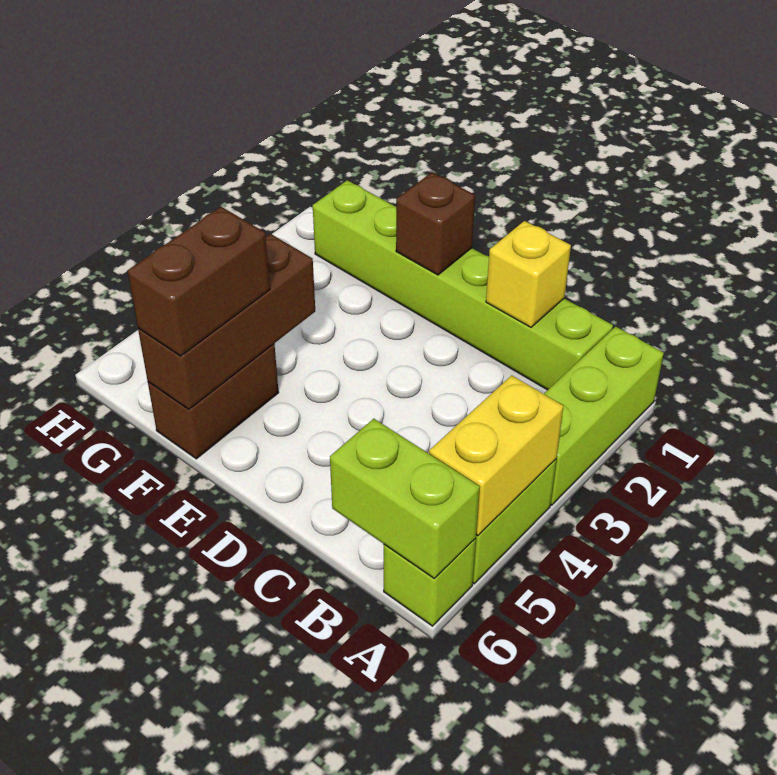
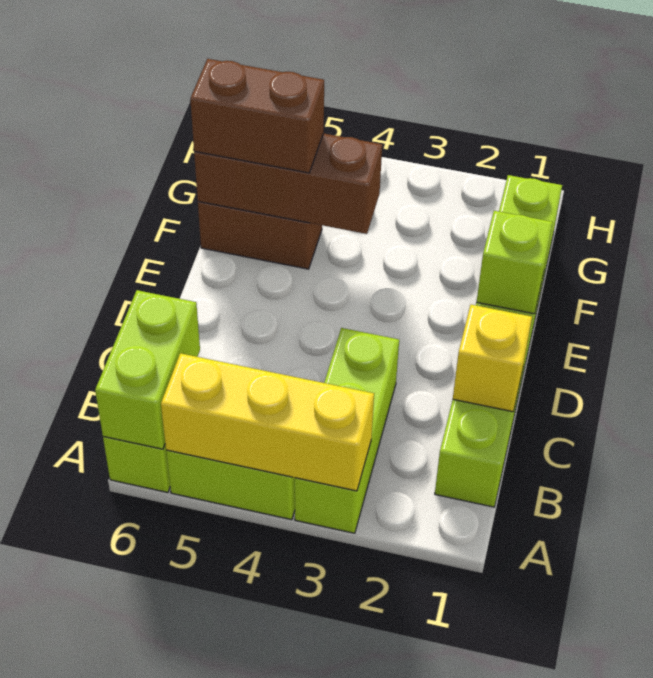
lime brick A1:A3 level 1 -> lime brick A3:C3 level 1
yellow brick A4:A5 level 2 -> yellow brick A3:A5 level 2
brown brick E1 level 2 -> lime brick E1 level 2

